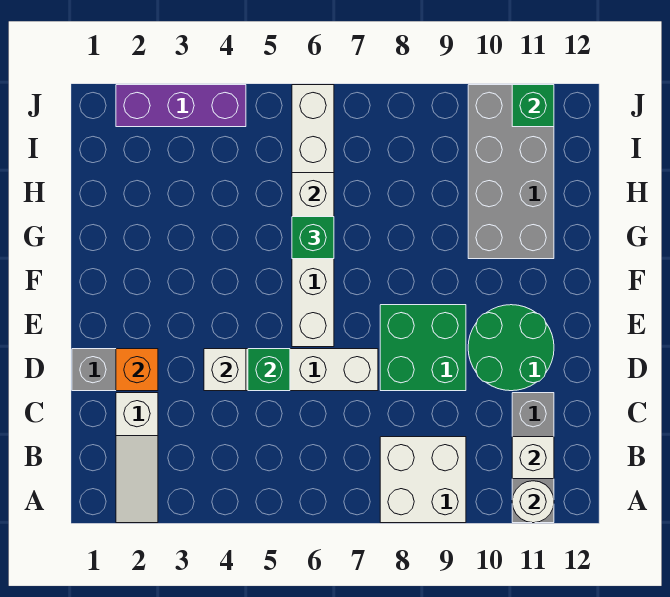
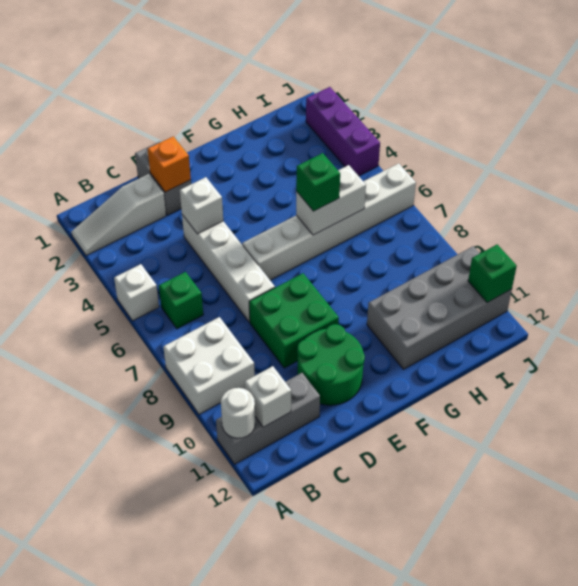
none -> white brick A5 level 1
green brick D5 level 2 -> green brick B6 level 1

